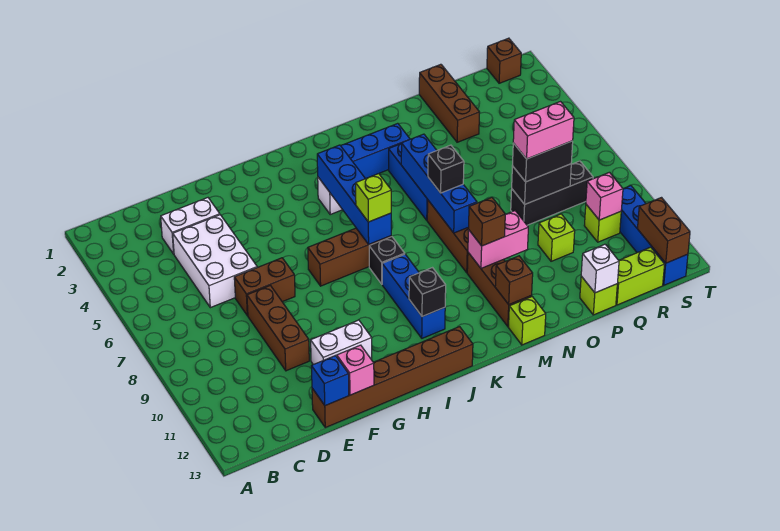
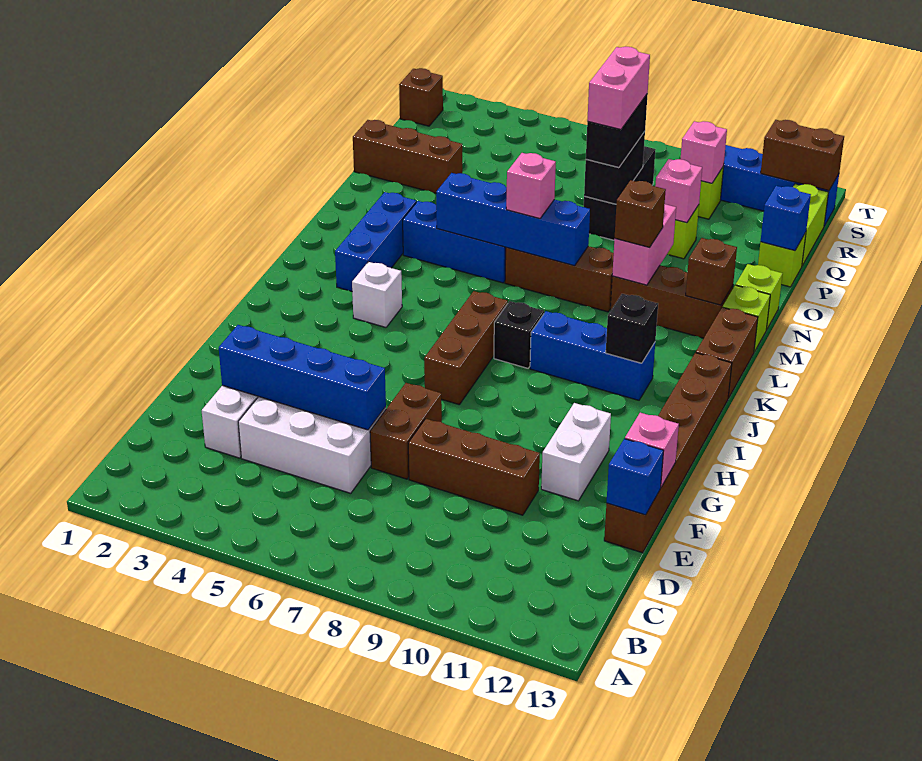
blue brick J4:J7 level 2 -> blue brick E3:E6 level 2
lime brick J7 level 3 -> lime brick N13 level 1
none -> brown brick K13:L13 level 1
black brick M7 level 3 -> pink brick M7 level 3
none -> pink brick P10 level 2
white brick P13 level 2 -> blue brick P13 level 2

